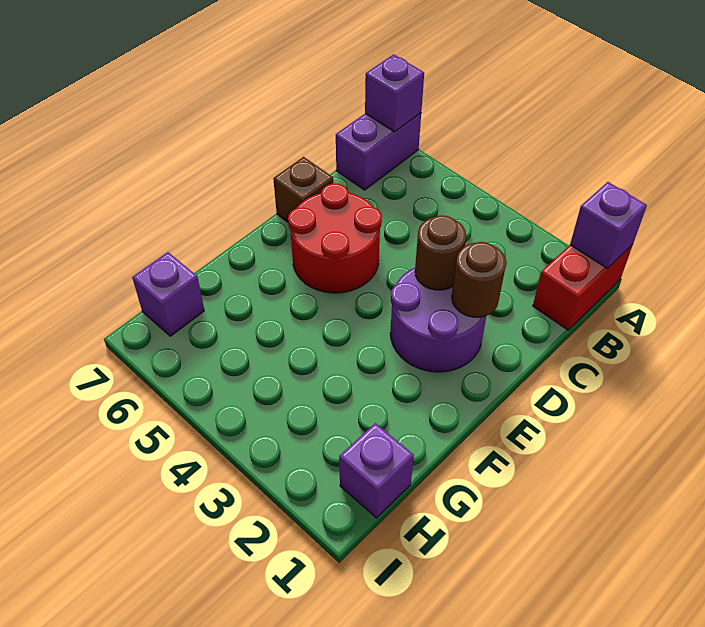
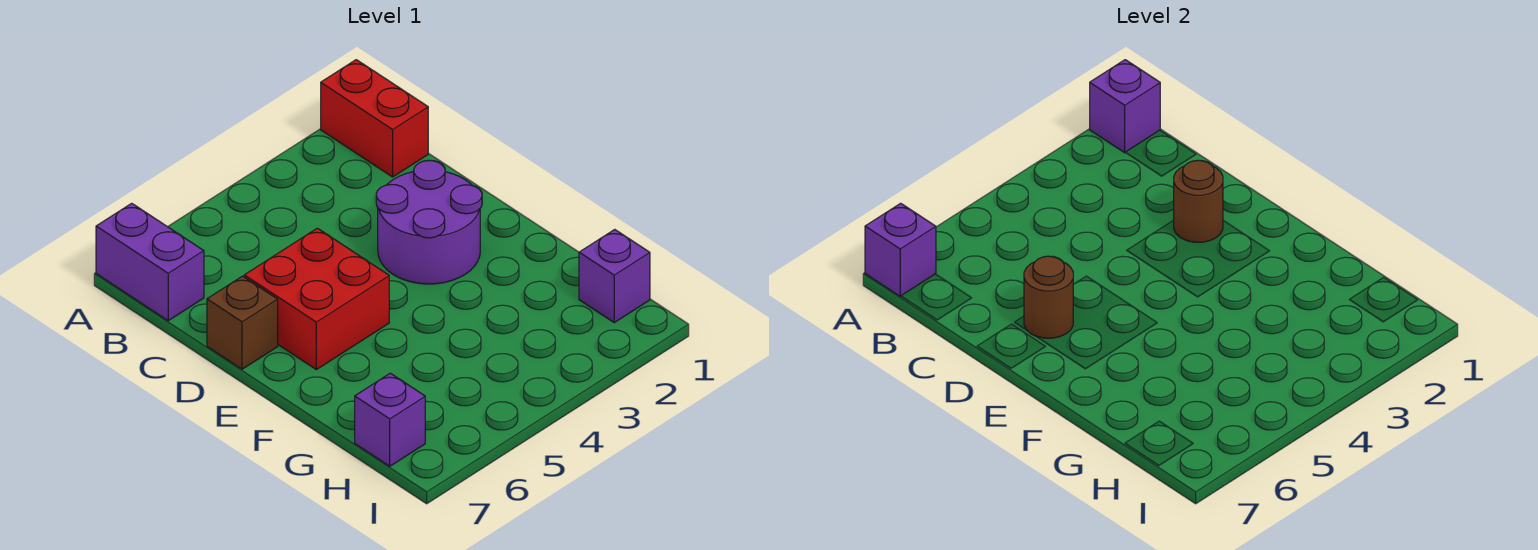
brown round brick D3 level 2 -> brown round brick D6 level 2
red round brick D5:E6 level 1 -> red brick D5:E6 level 1

